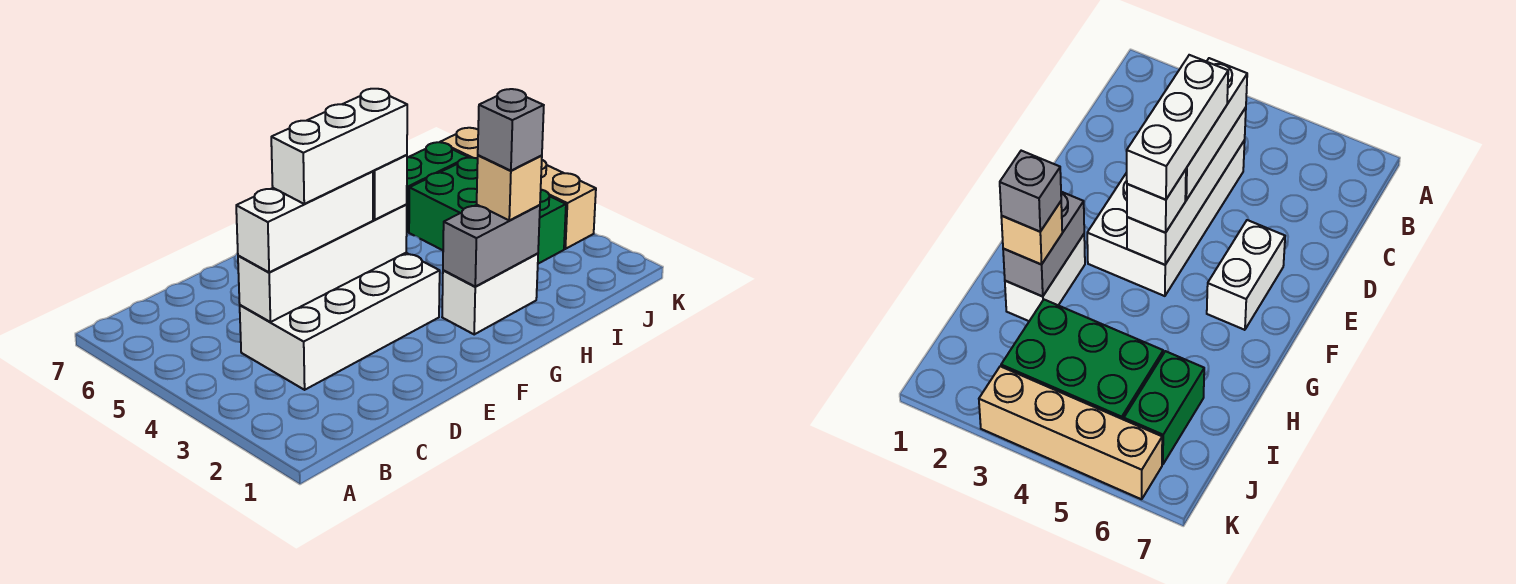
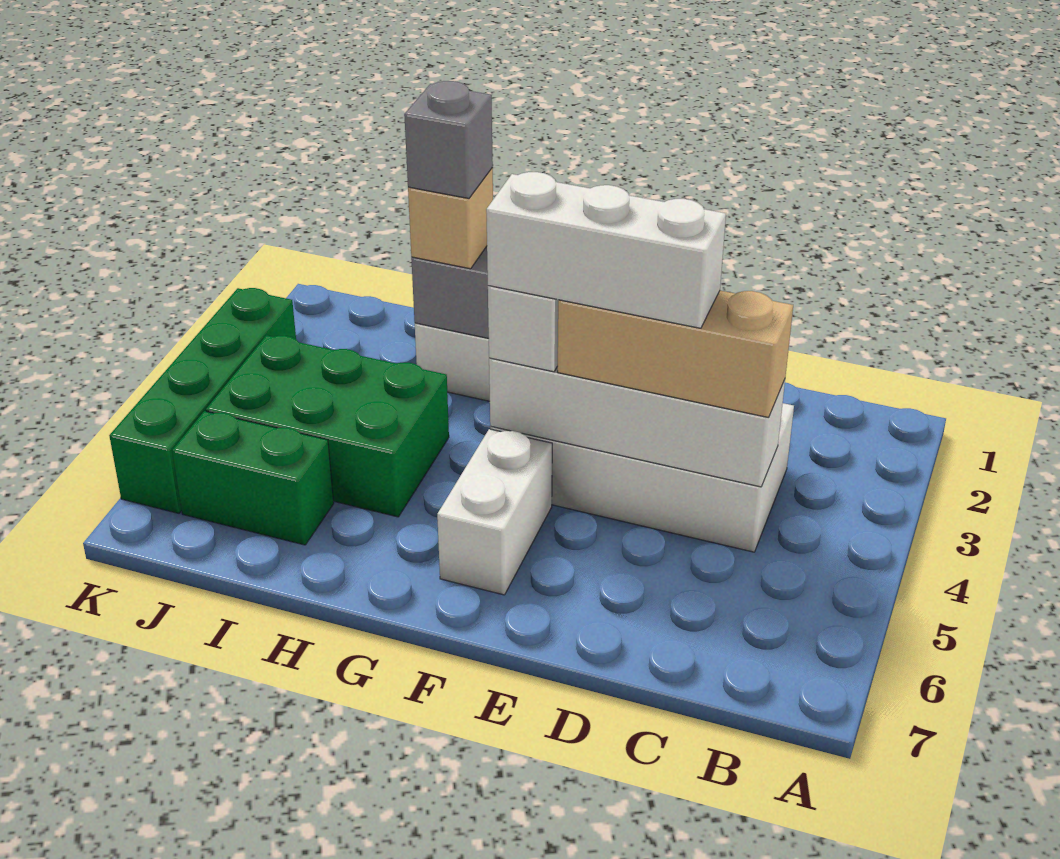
white brick C4:E4 level 3 -> tan brick C4:E4 level 3
white brick E6:F6 level 1 -> white brick F5:F6 level 1
green brick I3:J5 level 1 -> green brick H4:J5 level 1
tan brick K3:K6 level 1 -> green brick K3:K6 level 1

